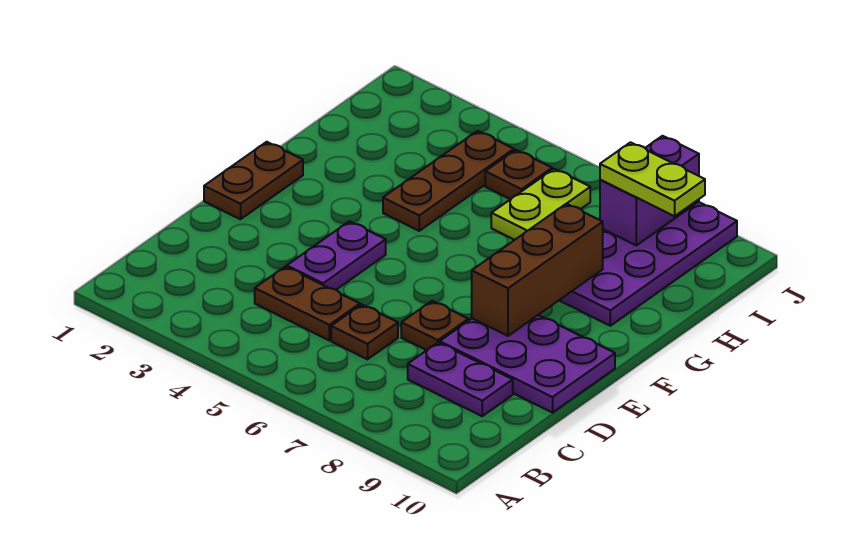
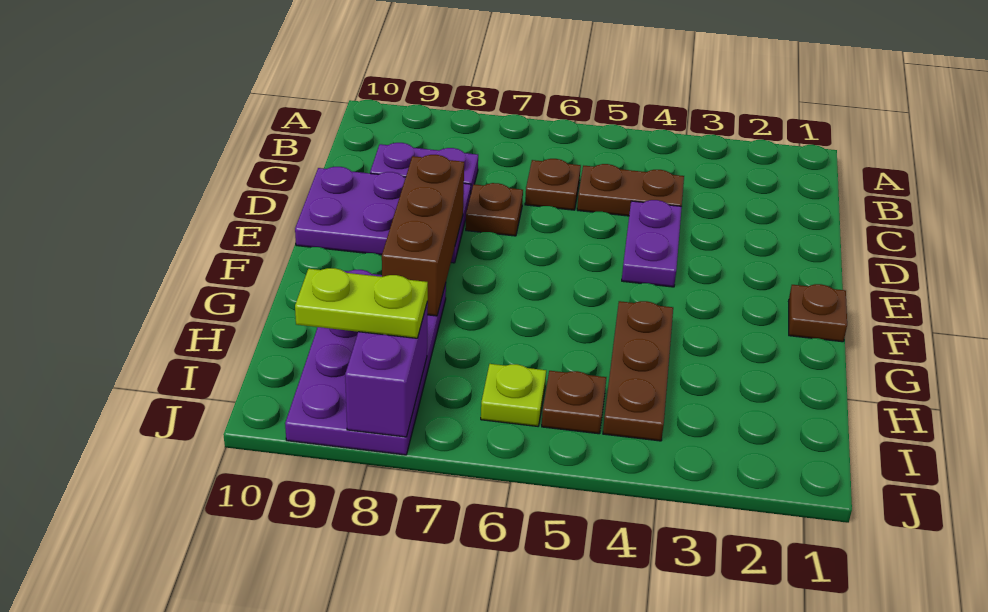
brown plate E1:F1 level 1 -> brown plate F1 level 1
lime plate H6:I6 level 1 -> lime plate I6 level 1

